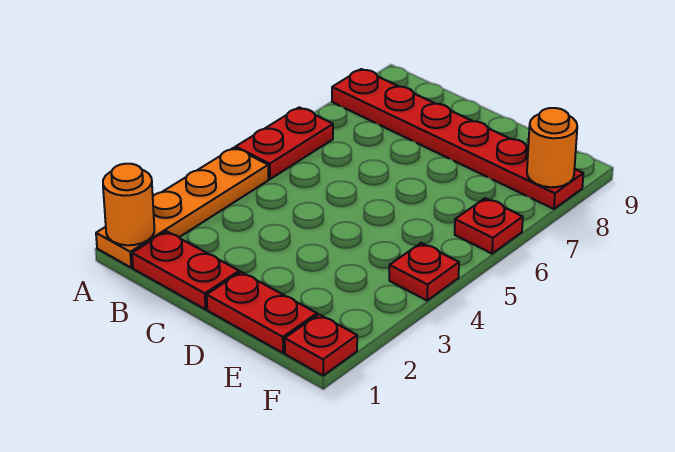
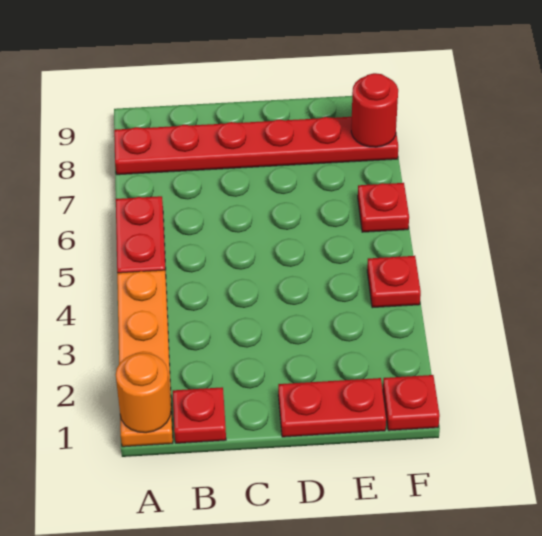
red plate B1:C1 level 1 -> red plate B1 level 1
orange round brick F8 level 2 -> red round brick F8 level 2

